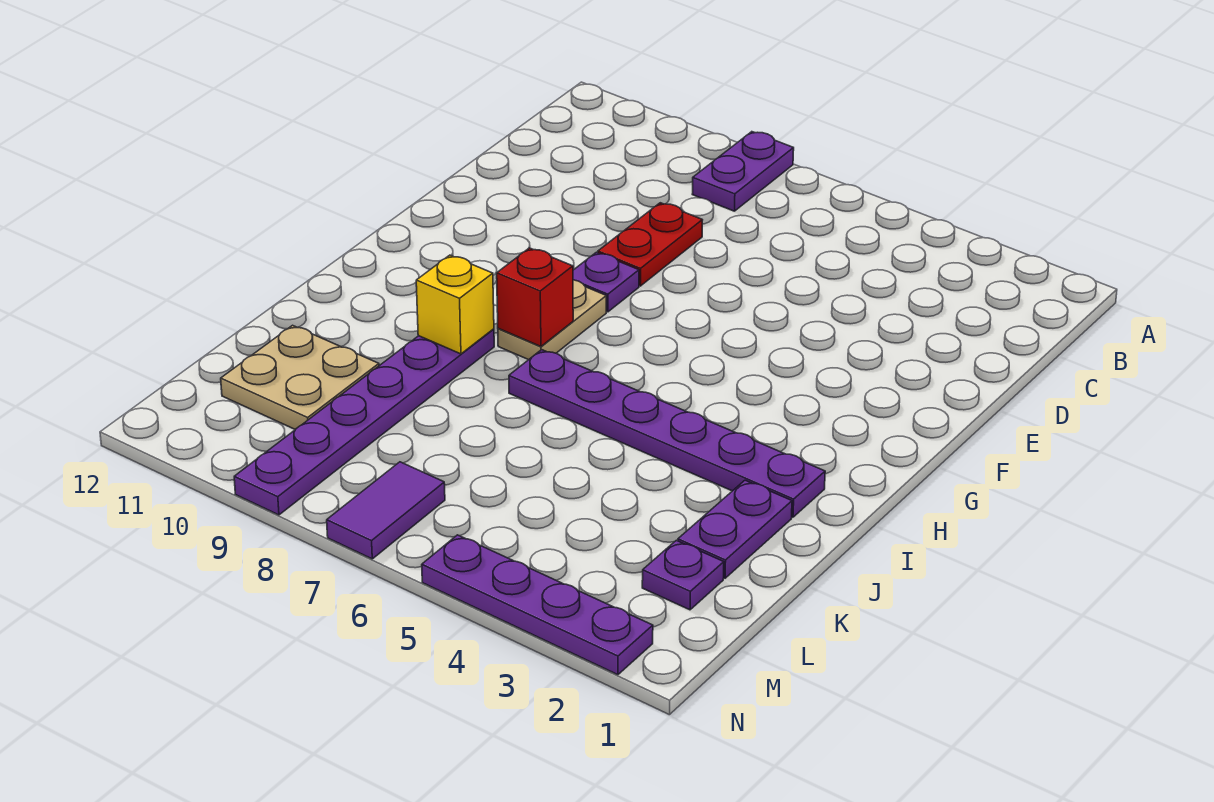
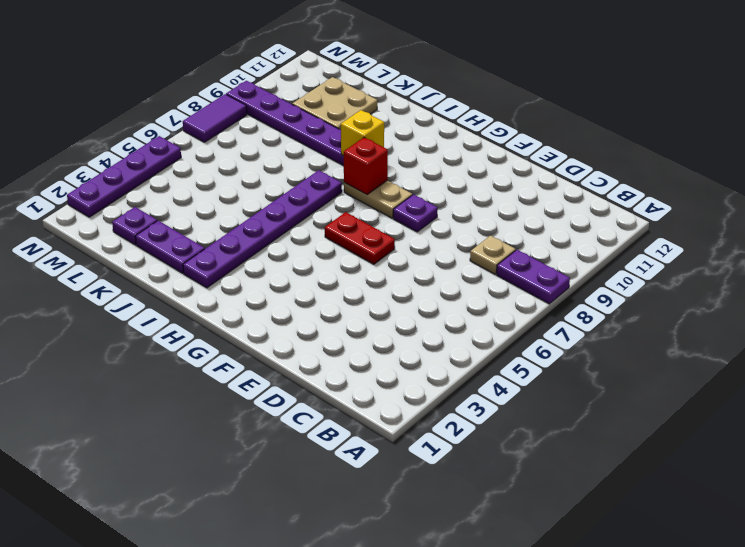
none -> tan plate C8 level 1
red plate D8:E8 level 1 -> red plate F6:G6 level 1
purple tile M7:N7 level 1 -> purple tile N7:N8 level 1

